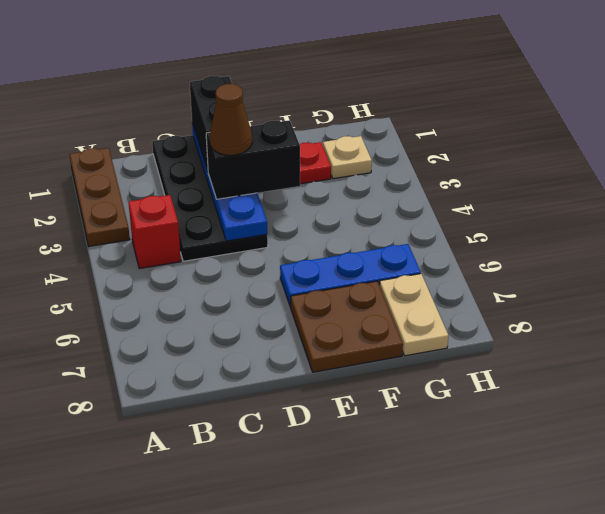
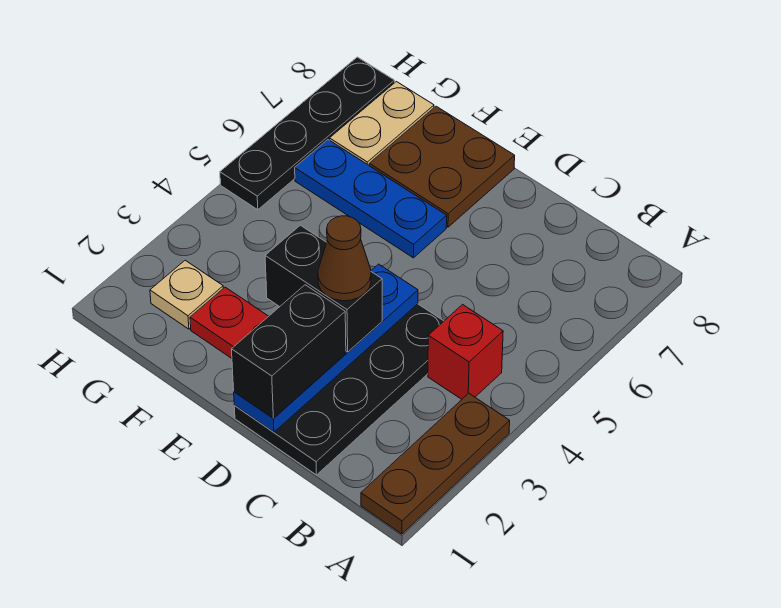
none -> black plate H5:H8 level 1

